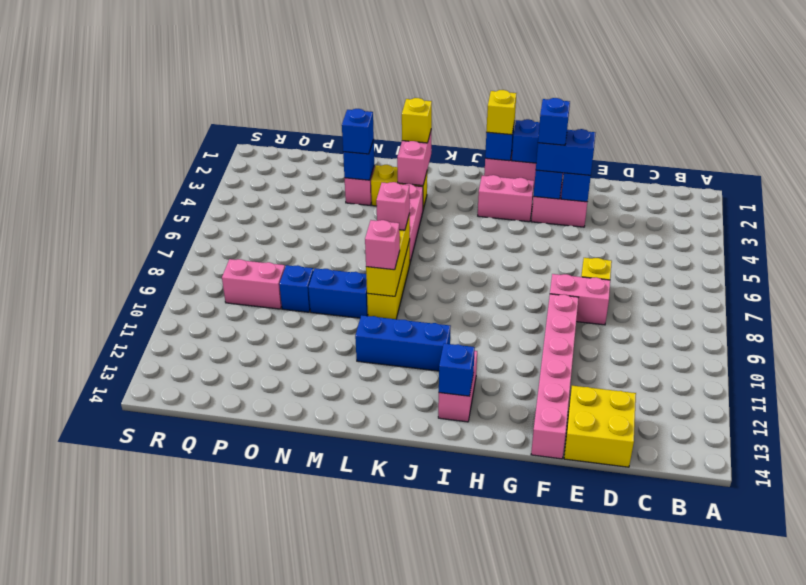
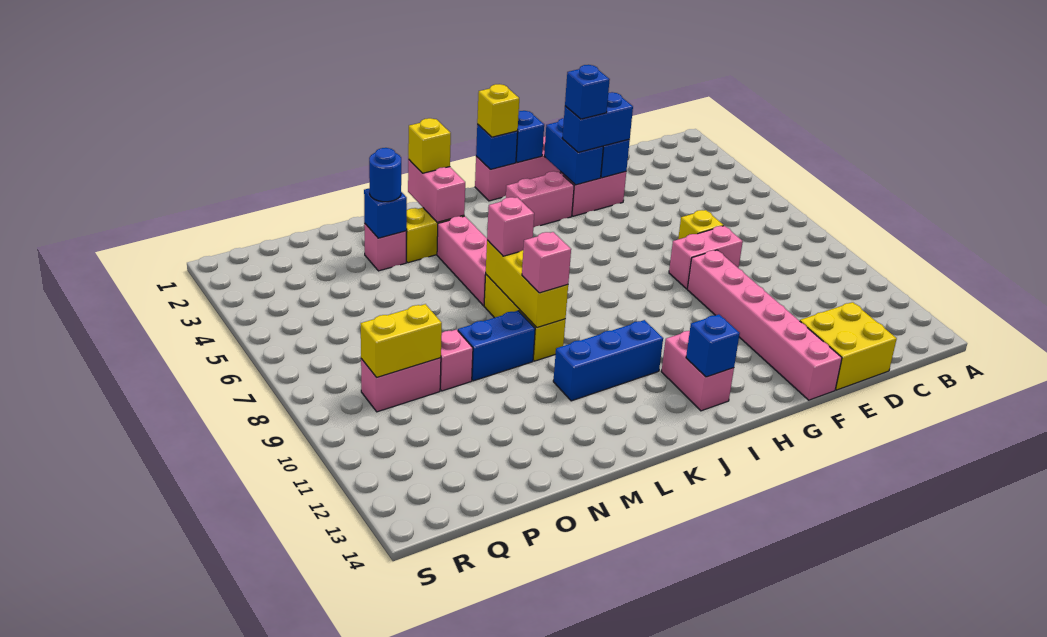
blue brick N3 level 3 -> blue round brick N3 level 3
blue brick O9 level 1 -> pink brick O9 level 1
none -> yellow brick P9:Q9 level 2

